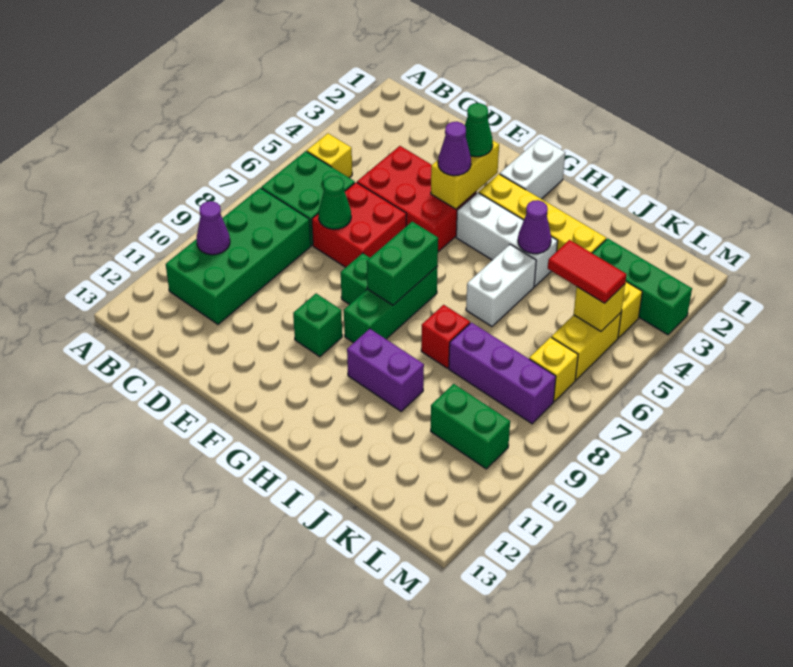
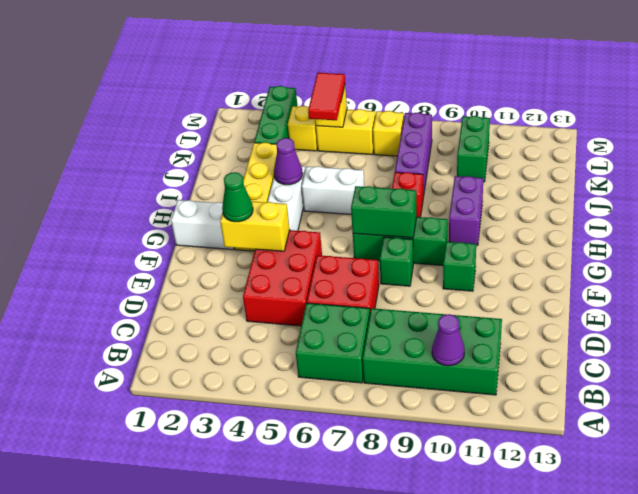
yellow brick B5 level 1 -> none
green cone D7 level 2 -> none
purple cone F4 level 3 -> none

